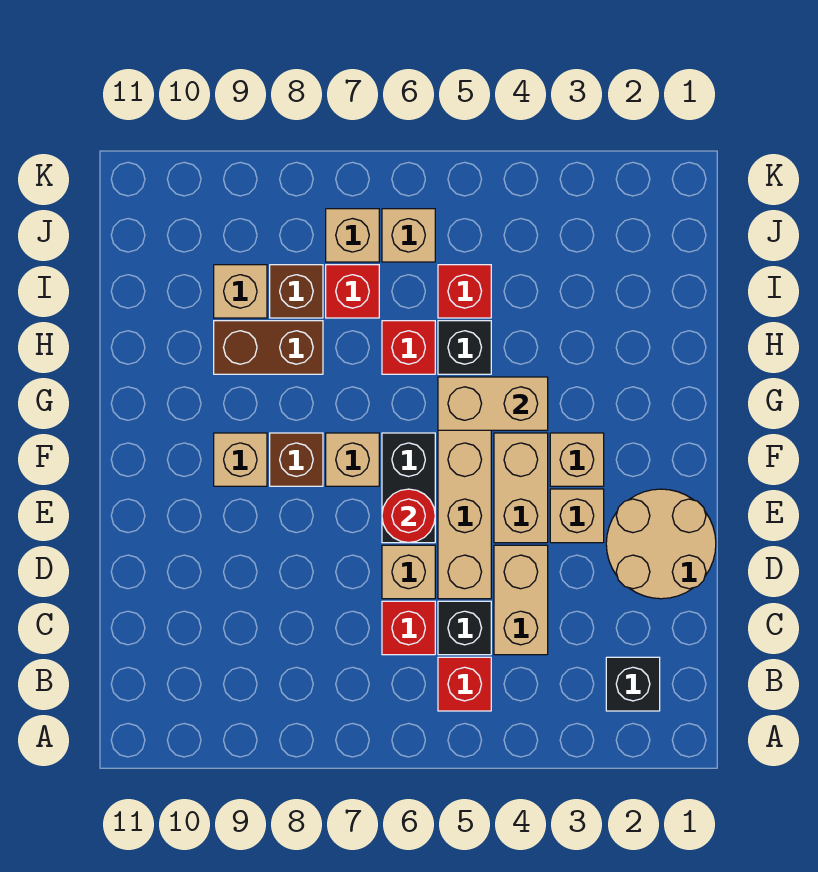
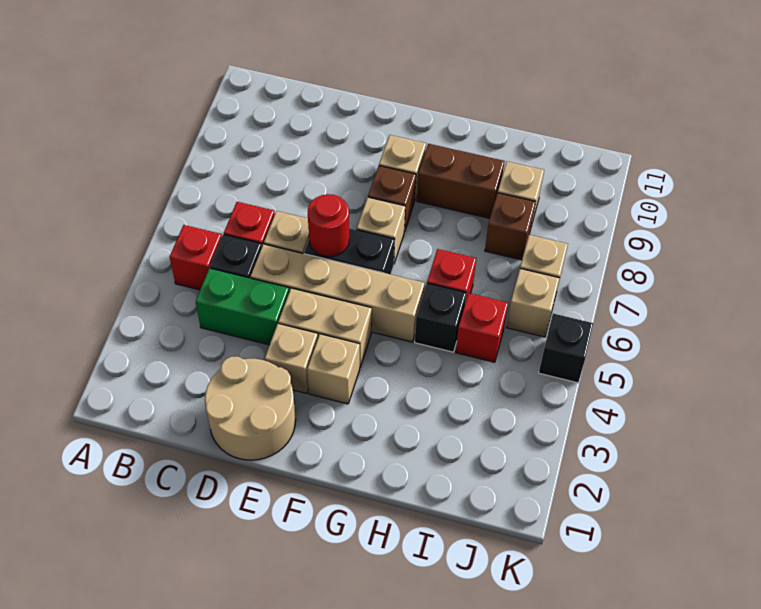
black brick B2 level 1 -> black brick K5 level 1
tan brick C4:D4 level 1 -> green brick C4:D4 level 1
tan brick G4:G5 level 2 -> none
brown brick H8:H9 level 1 -> brown brick G9:H9 level 1
red brick I7 level 1 -> none

